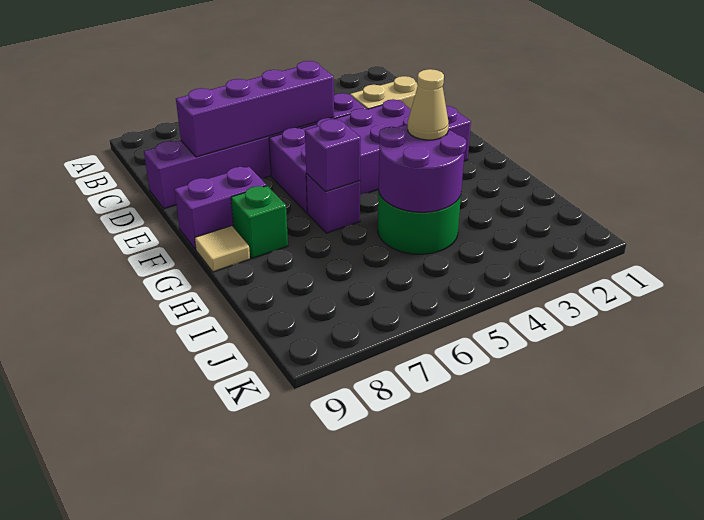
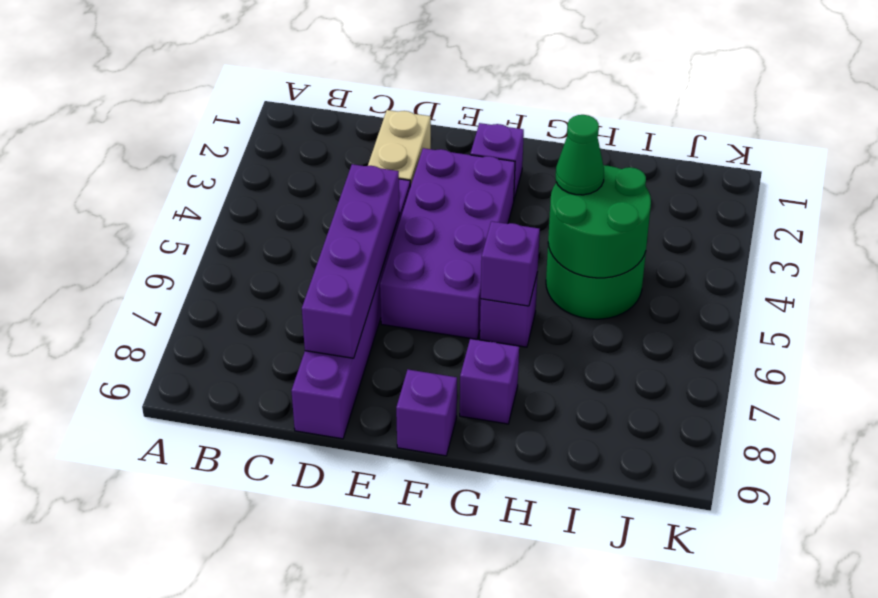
purple brick F8:F9 level 1 -> purple brick F9 level 1
green brick G8 level 1 -> purple brick G8 level 1
tan tile G9 level 1 -> none
purple round brick H4:I5 level 2 -> green round brick H4:I5 level 2
tan cone H4 level 3 -> green cone H4 level 3

